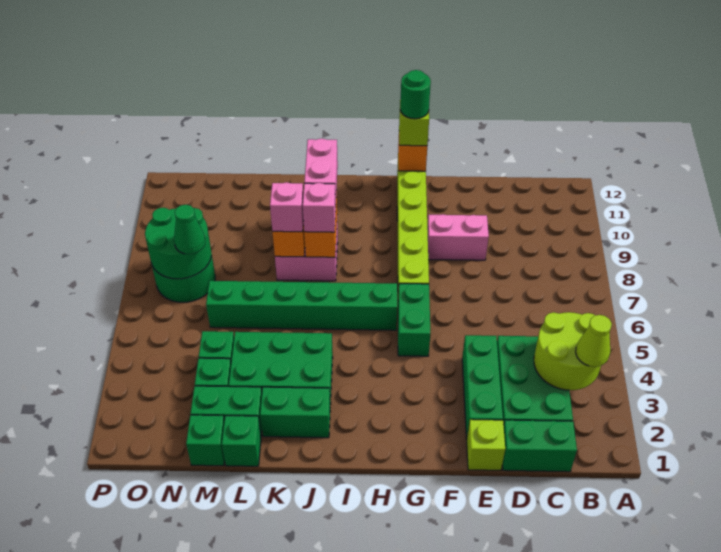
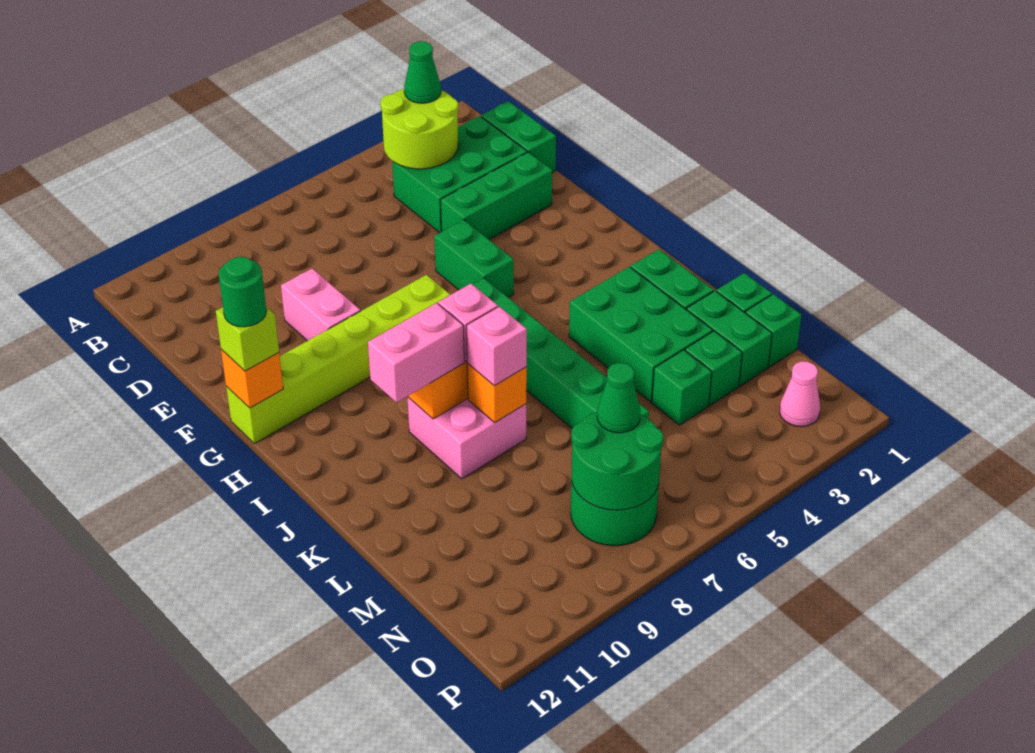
lime cone B3 level 3 -> green cone B3 level 3
lime brick E1 level 1 -> none
green brick G5:G6 level 1 -> green brick F5:G5 level 1
none -> pink cone O2 level 1

